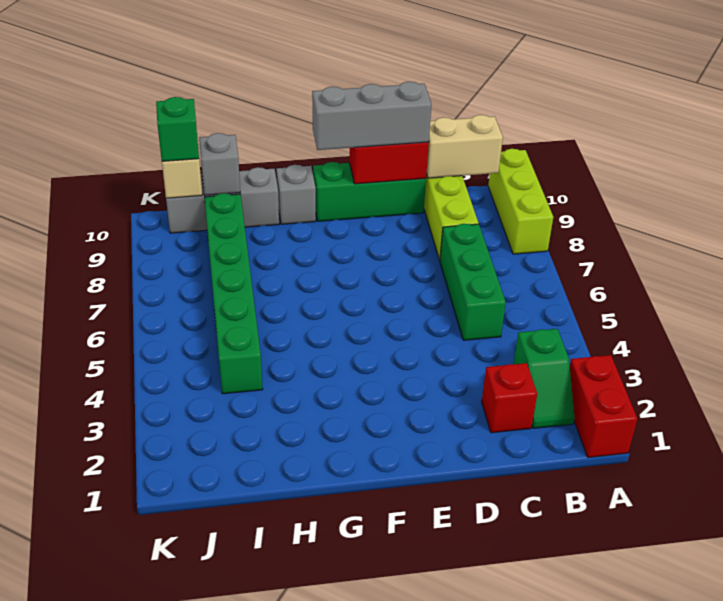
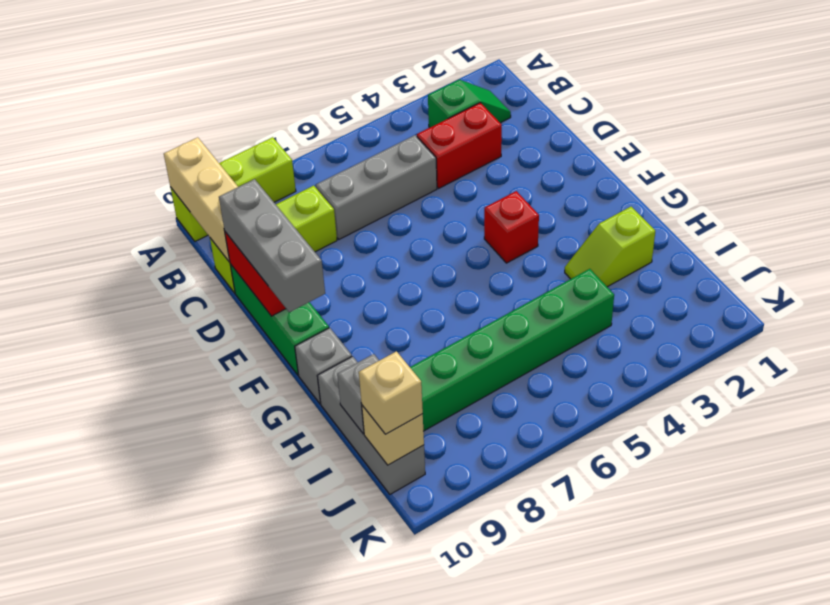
red brick A1:A2 level 1 -> red brick C3:C4 level 1
tan brick B10:C10 level 2 -> tan brick A10:C10 level 2
red brick C2 level 1 -> red brick F4 level 1
green brick C5:C7 level 1 -> grey brick C5:C7 level 1
none -> lime slope H2:H3 level 1 top 2
green brick J10 level 3 -> tan brick J10 level 3

